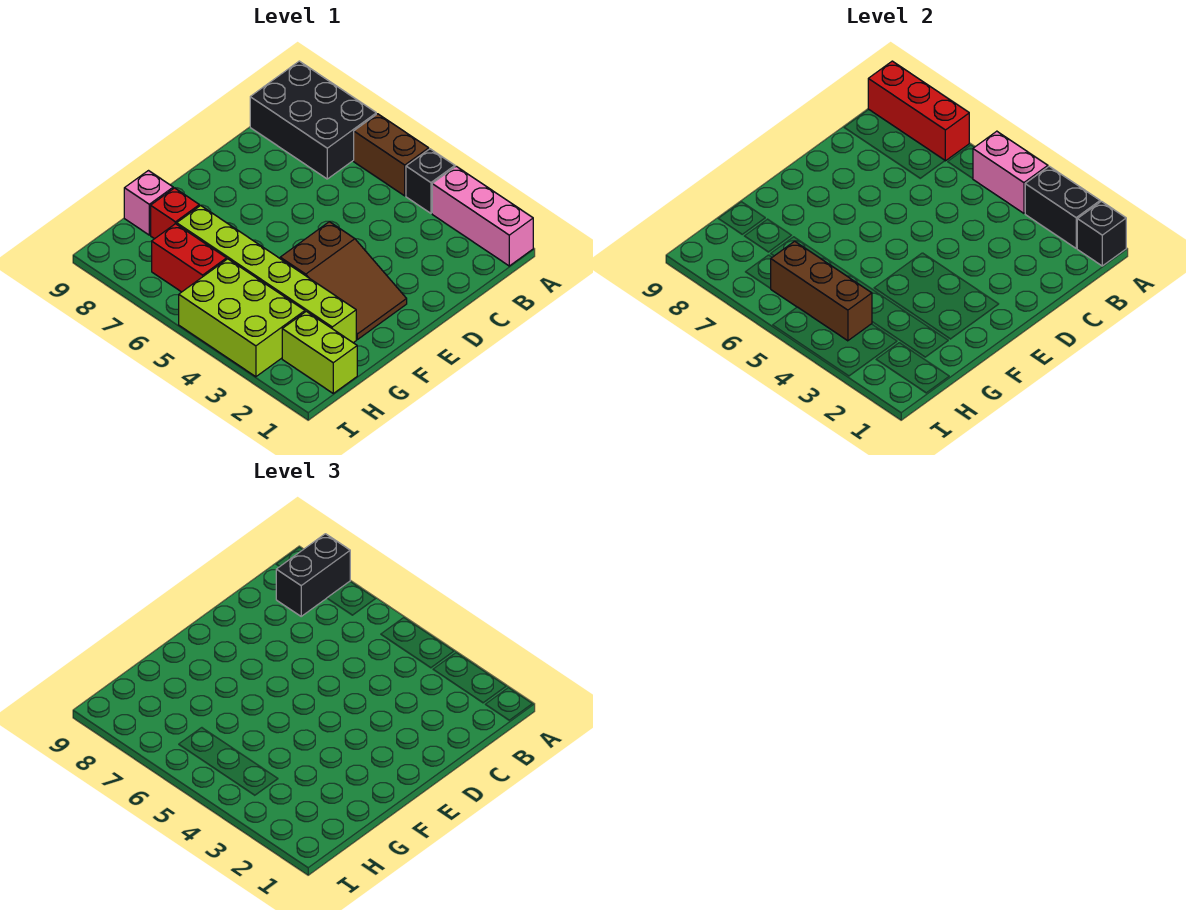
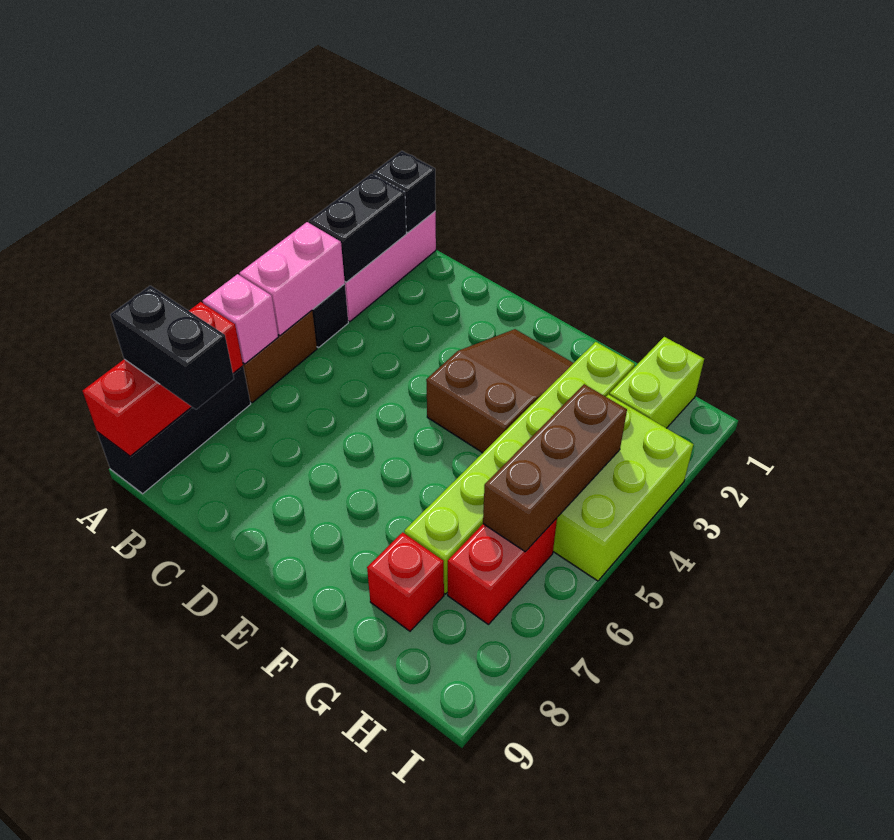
black brick A7:B9 level 1 -> black brick A7:A9 level 1
pink brick G9 level 1 -> pink brick A6 level 2

